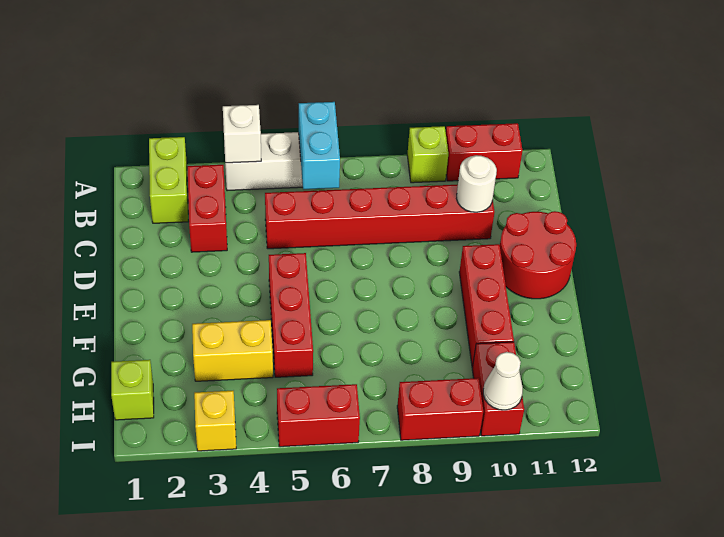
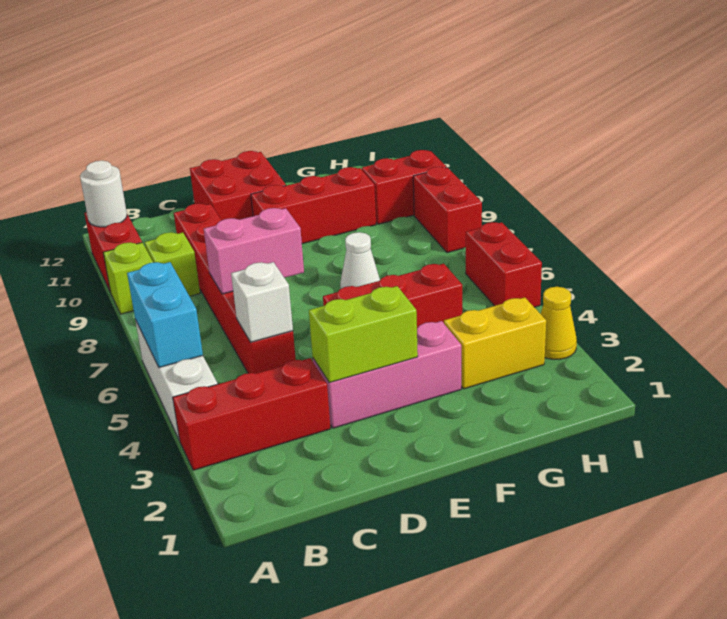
lime brick A2:B2 level 1 -> lime brick D3:E3 level 2
white brick A4 level 2 -> white brick C5 level 2
cyan brick A6:B6 level 2 -> cyan brick A5:A6 level 2
red brick B3:C3 level 1 -> red brick A3:C3 level 1
none -> pink brick C7:D7 level 2
white round brick C10 level 2 -> white round brick A11 level 2
none -> pink brick D3:F3 level 1
red round brick D11:E12 level 1 -> red brick D11:E12 level 1
yellow brick G3:G4 level 1 -> yellow brick G3:H3 level 1
lime brick H1 level 1 -> lime brick B9 level 1
yellow brick I3 level 1 -> yellow cone I3 level 1
white cone I10 level 2 -> white cone F7 level 1

